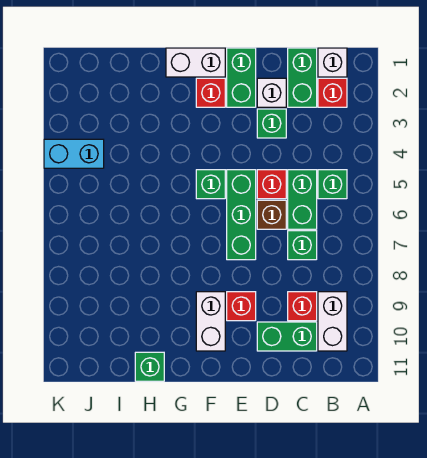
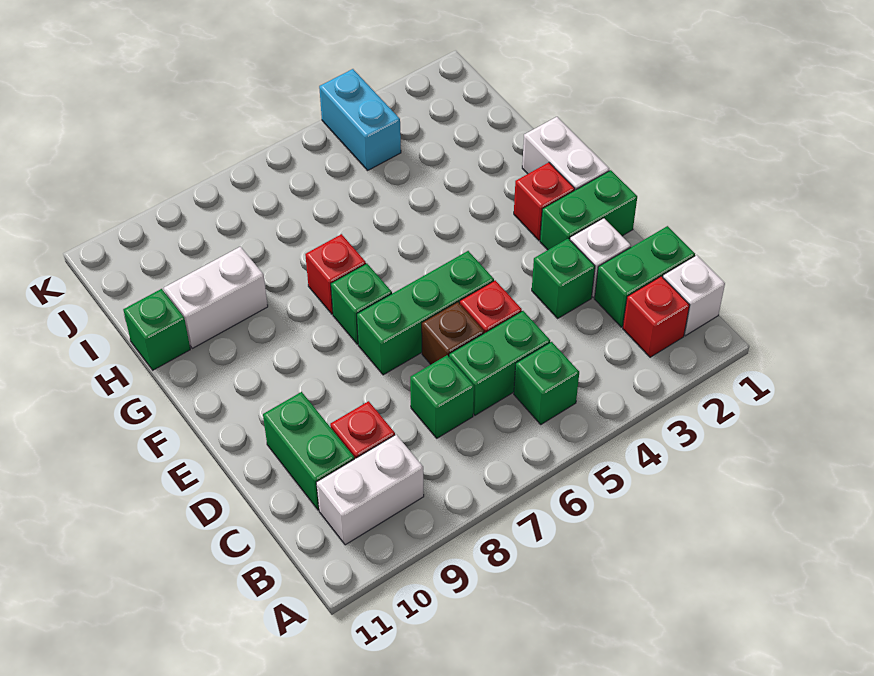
red brick E9 level 1 -> red brick G7 level 1
green brick F5 level 1 -> green brick F7 level 1
white brick F9:F10 level 1 -> white brick H9:H10 level 1

